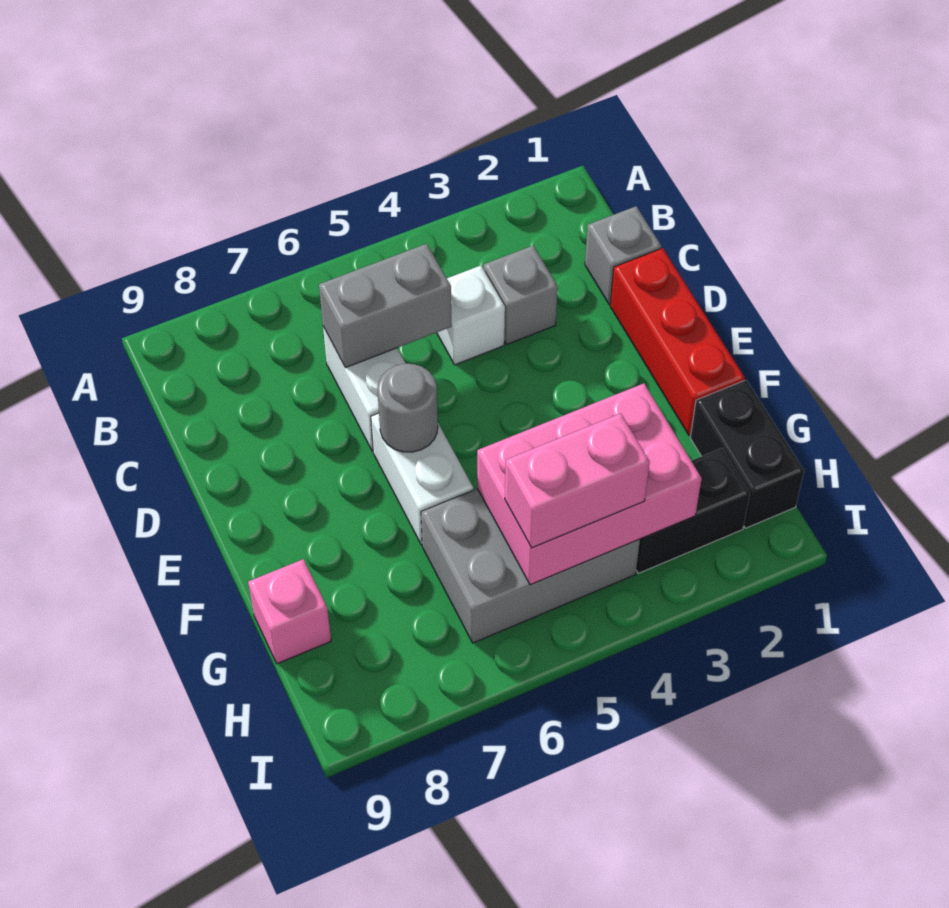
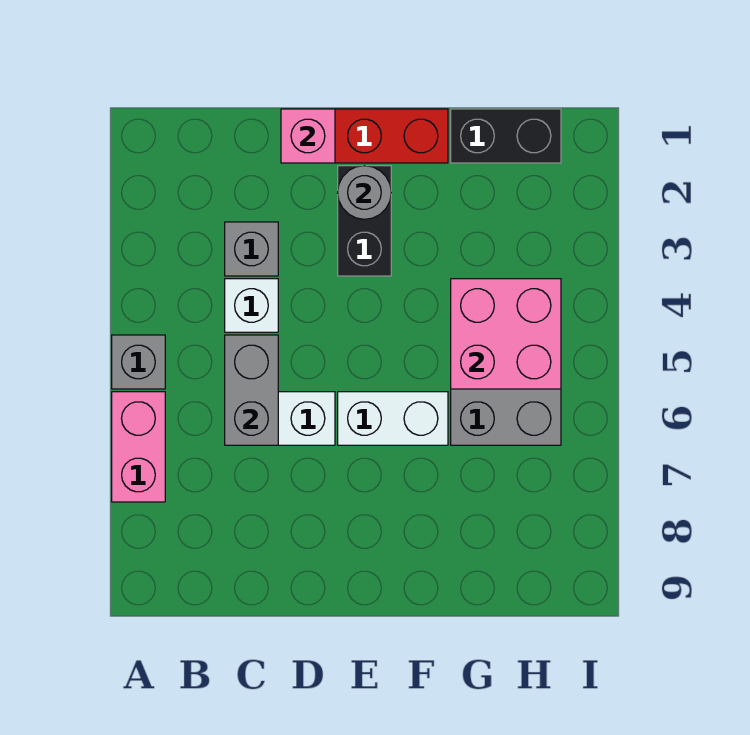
grey brick C1 level 1 -> grey brick A5 level 1
grey round brick E6 level 2 -> grey round brick E2 level 2
pink brick G3:H5 level 2 -> pink brick G4:H5 level 2
pink brick G9 level 1 -> pink brick D1 level 2
black brick H2:H3 level 1 -> black brick E2:E3 level 1
pink brick H4:H5 level 3 -> pink brick A6:A7 level 1

